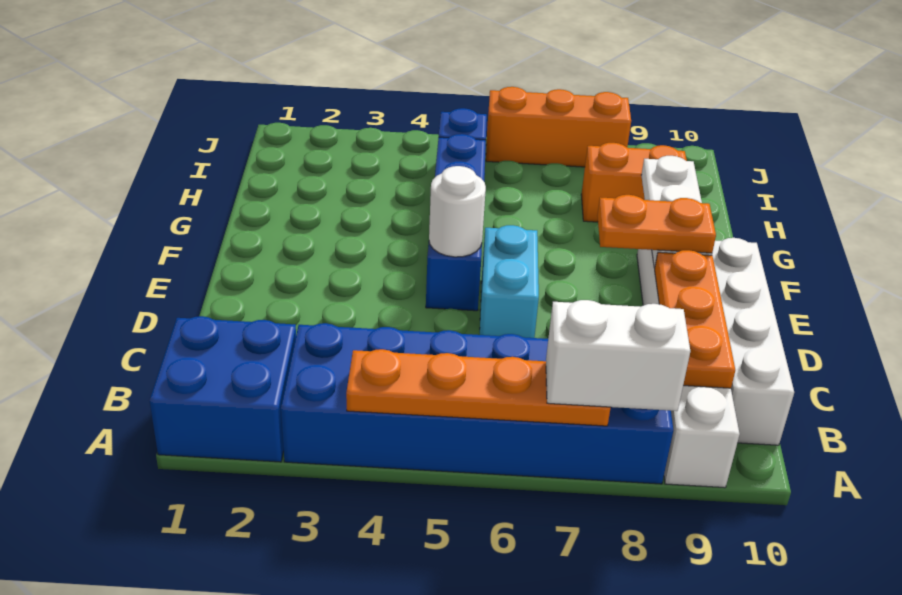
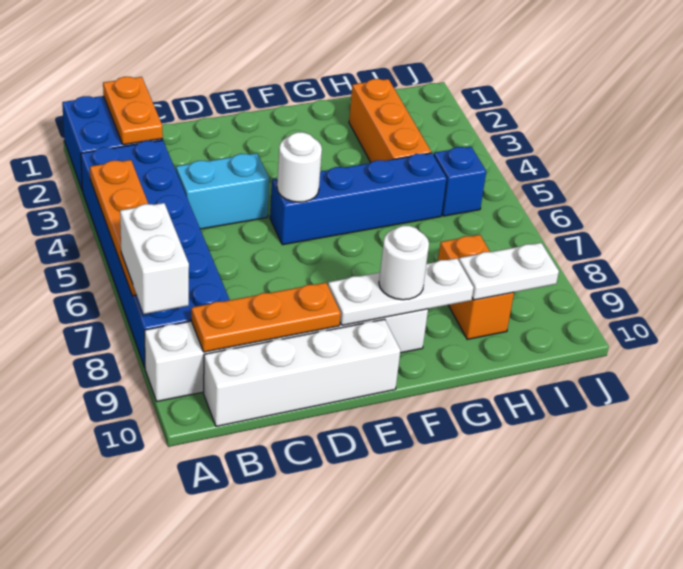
cyan brick D6:E6 level 1 -> cyan brick C4:D4 level 1
orange plate E8:E9 level 3 -> orange plate B1:B2 level 2
none -> white round brick F9 level 3
none -> white plate H9:I9 level 2
orange brick J6:J8 level 1 -> orange brick H2:H4 level 1

